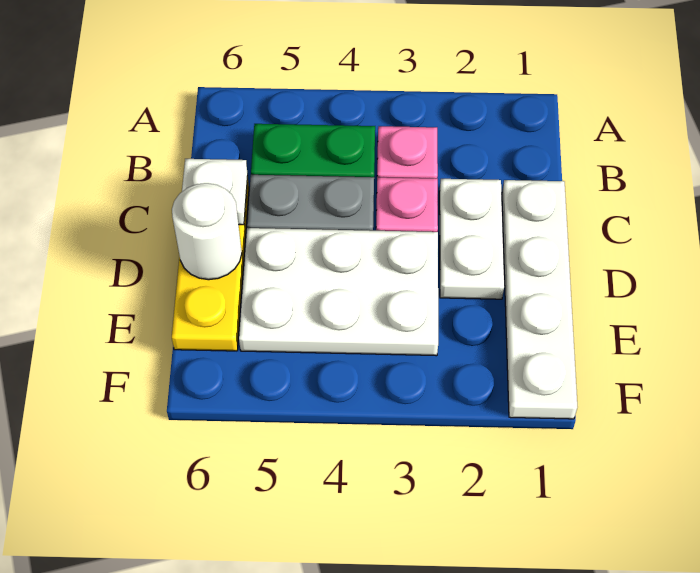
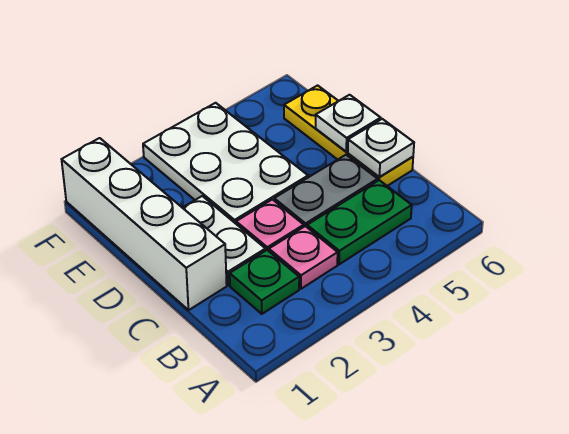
none -> green plate B2 level 1
white plate C1:F1 level 1 -> white brick C1:F1 level 1
white plate D3:E5 level 1 -> white plate D3:F4 level 1
white round brick D6 level 2 -> white plate D6 level 2

